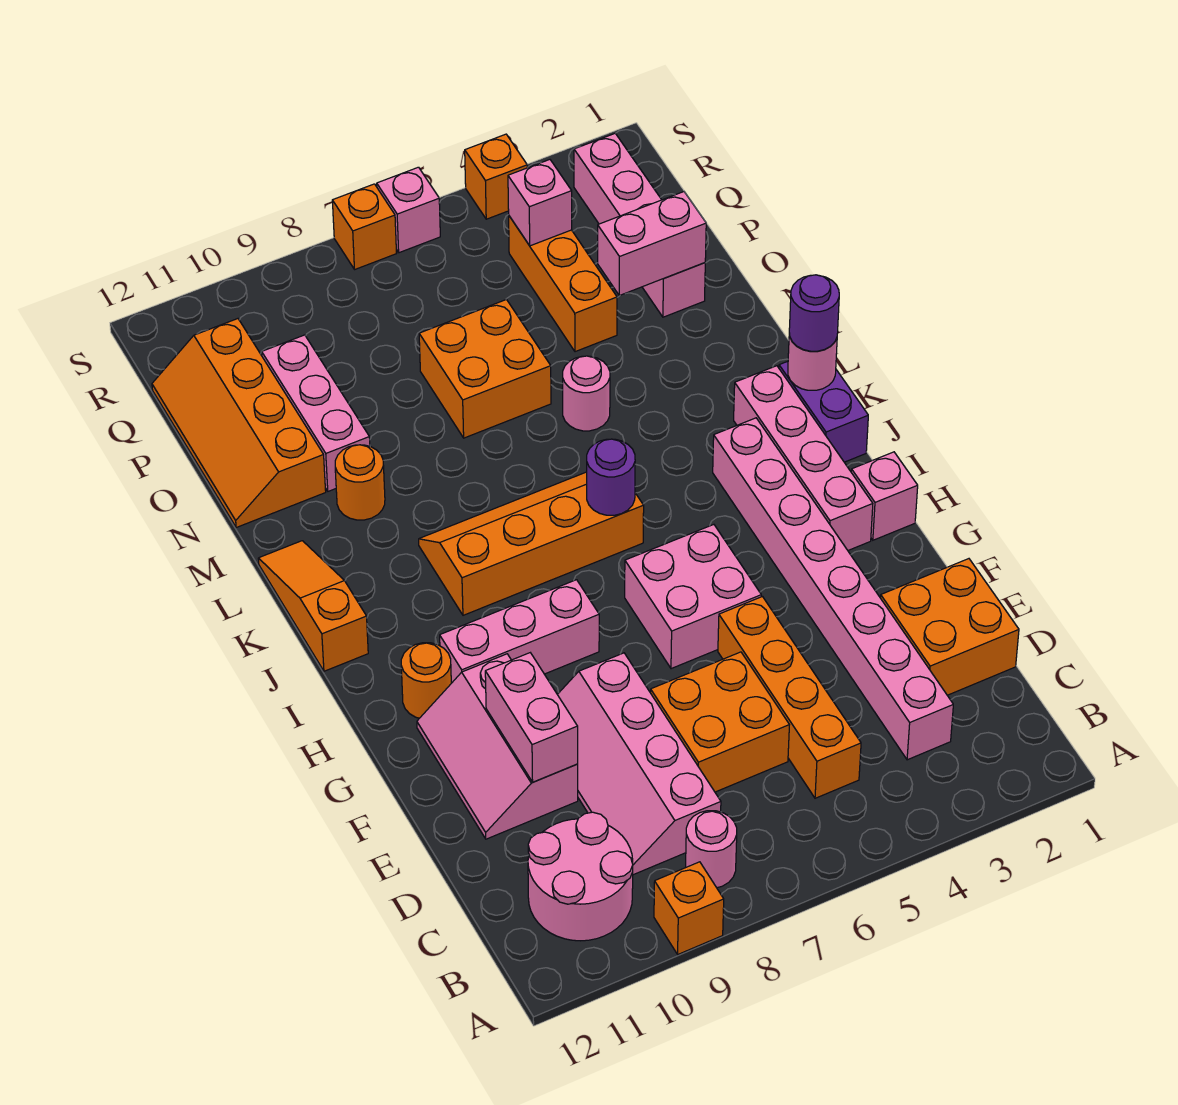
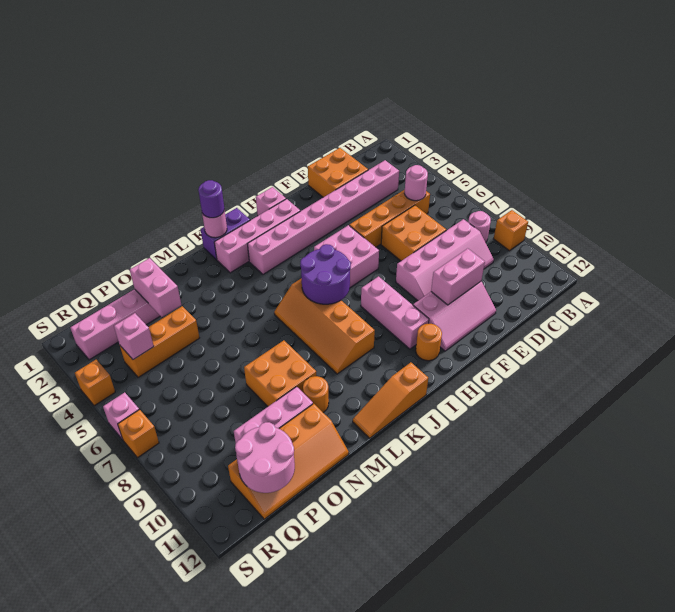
pink round brick B10:C11 level 1 -> pink round brick P11:Q12 level 2
purple round brick J6 level 2 -> purple round brick I6:J7 level 2
pink round brick M5 level 1 -> pink round brick C5 level 2
orange brick N6:O7 level 1 -> orange brick M8:N9 level 1

